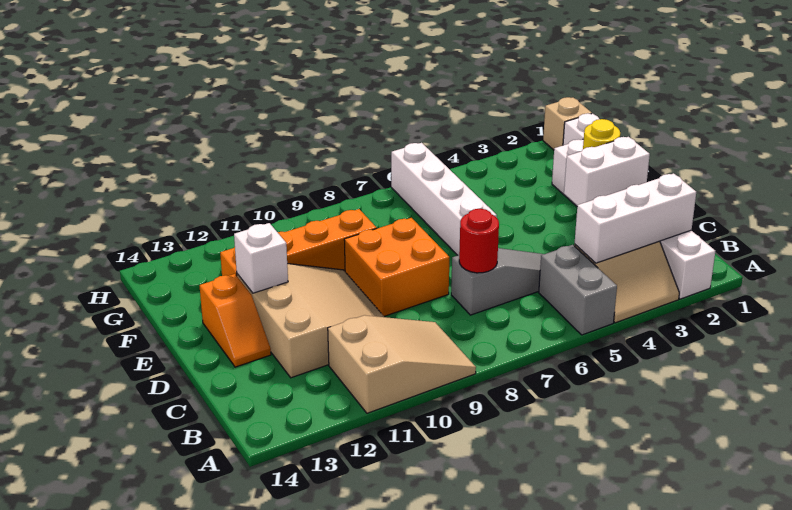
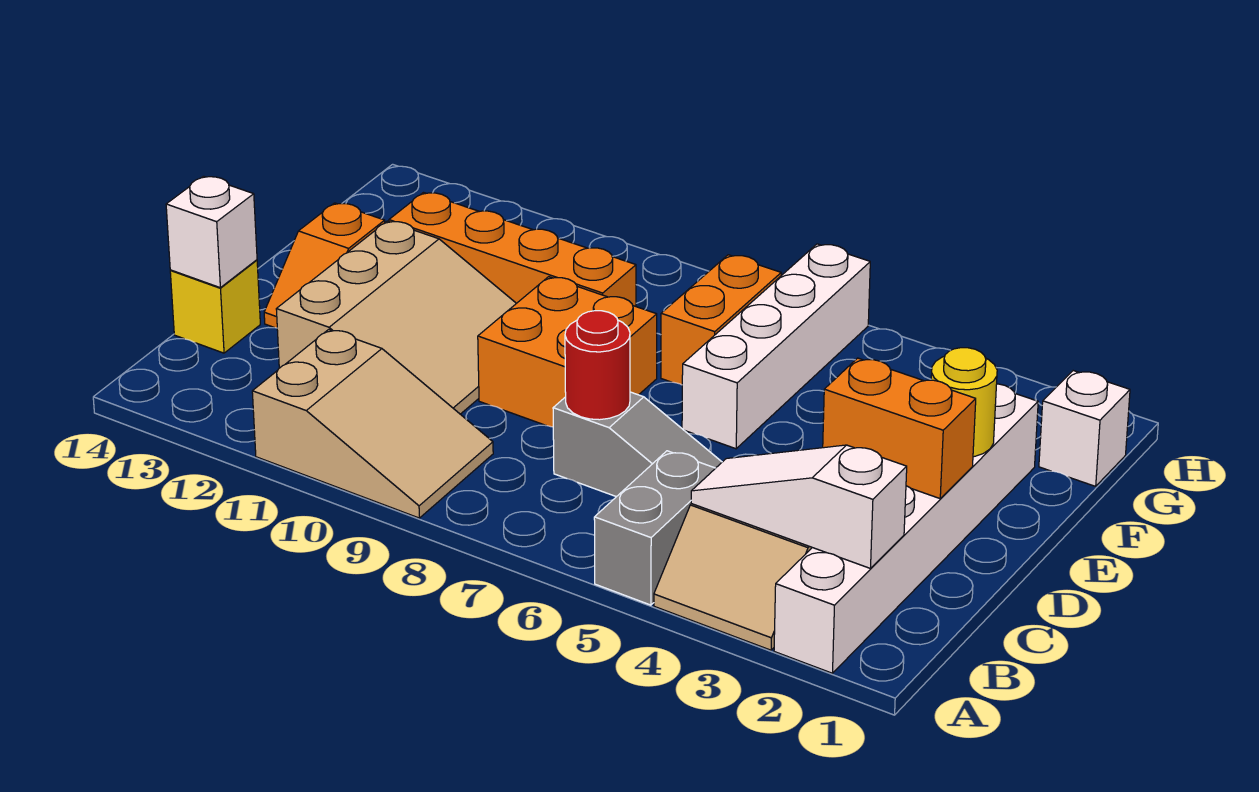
white brick B2:B4 level 2 -> white slope B2:B4 level 2 top 2
none -> yellow brick C14 level 1
white brick D2:D3 level 2 -> orange brick D2:D3 level 2
white brick E12 level 2 -> white brick C14 level 2
none -> orange brick F7:G7 level 1
tan brick H1 level 1 -> none

